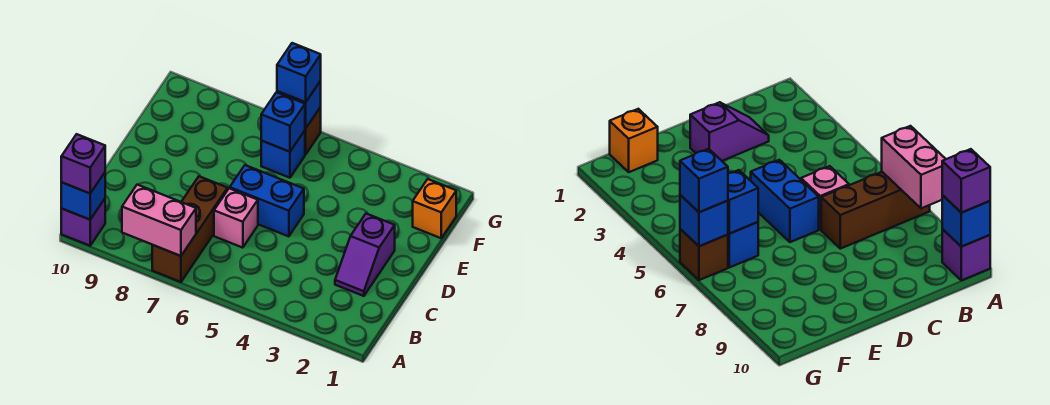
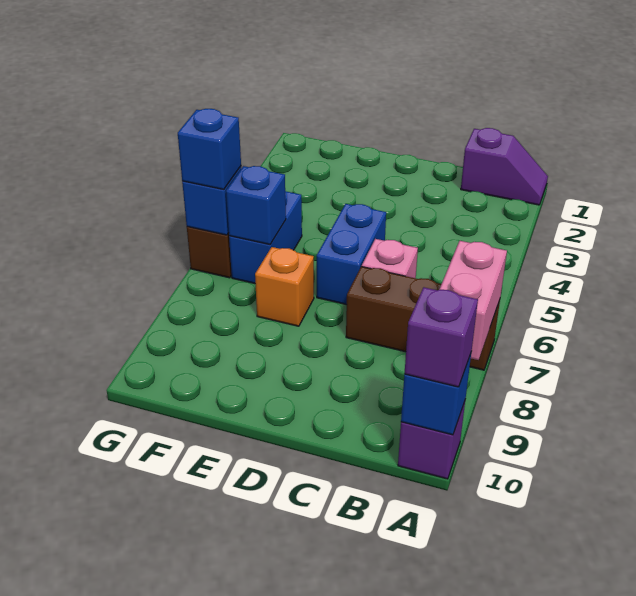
purple slope C2:D2 level 1 top D -> purple slope A1:B1 level 1 top B
orange brick F1 level 1 -> orange brick E7 level 1
blue brick F6 level 1 -> blue brick F5:F6 level 1

